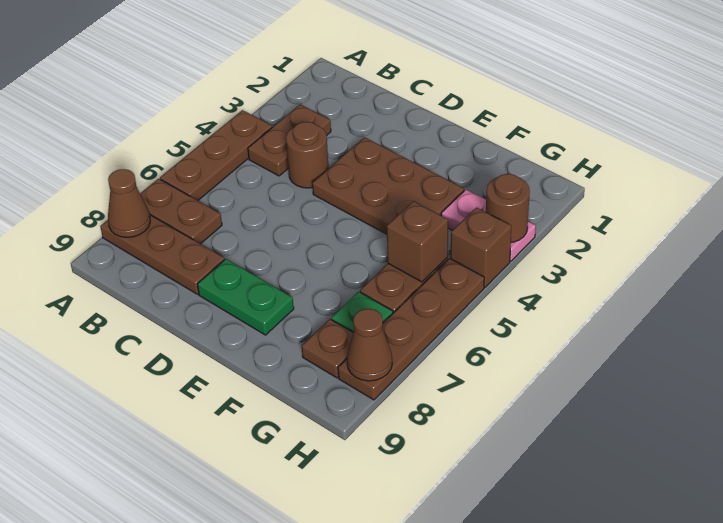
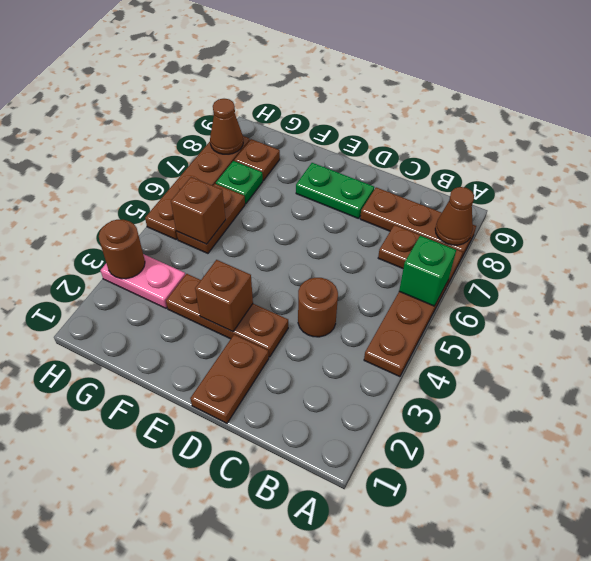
none -> green brick A6 level 2
brown plate B3:B4 level 1 -> brown plate D1:D2 level 1
brown plate D3:F4 level 1 -> brown plate D3:F3 level 1
brown brick H4 level 1 -> brown brick E3 level 2

